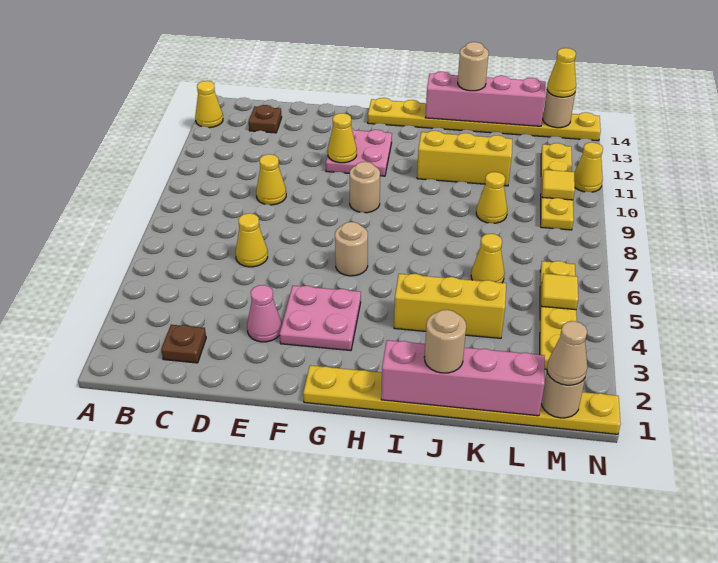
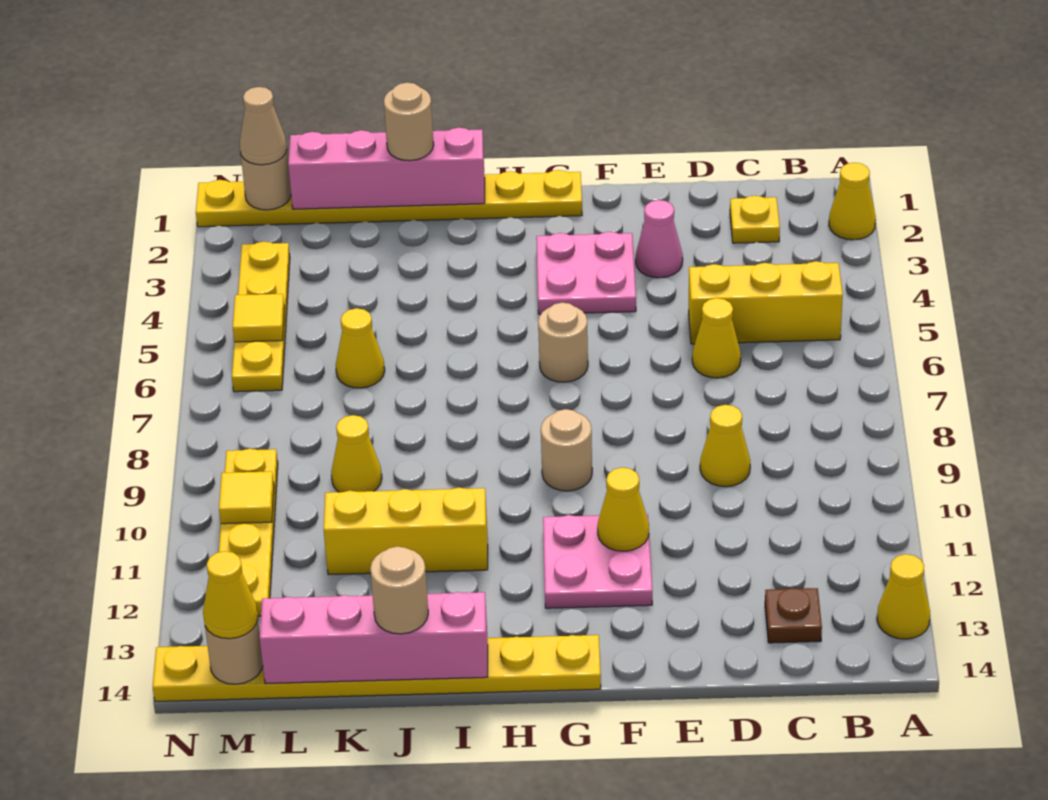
brown plate C2 level 1 -> yellow plate C2 level 1
yellow brick I4:K4 level 1 -> yellow brick B5:D5 level 1
yellow cone N11 level 1 -> yellow cone A2 level 1

